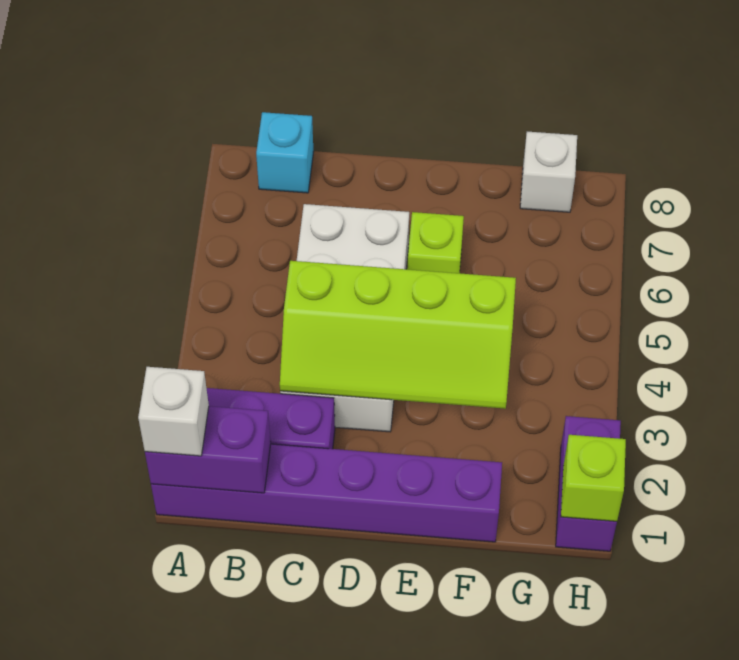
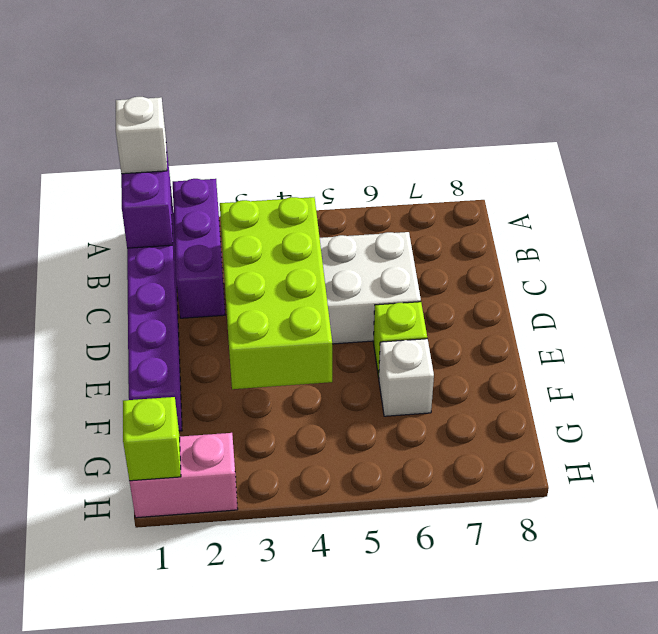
cyan brick B8 level 1 -> none
lime slope C3:F4 level 2 top 4 -> lime brick C3:F4 level 2
white brick G8 level 1 -> white brick F6 level 1
purple brick H1:H2 level 1 -> pink brick H1:H2 level 1

